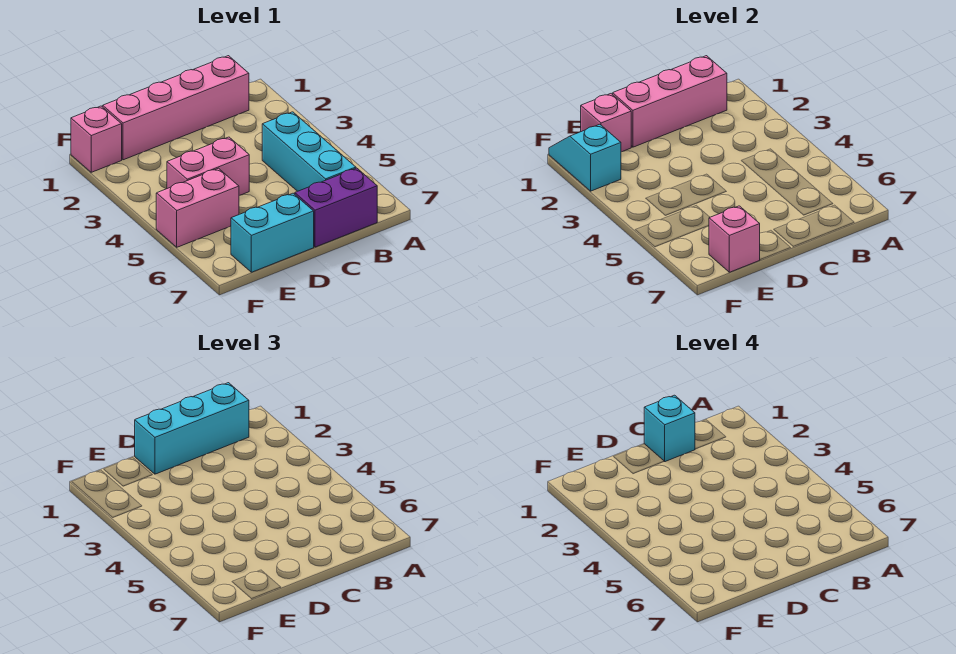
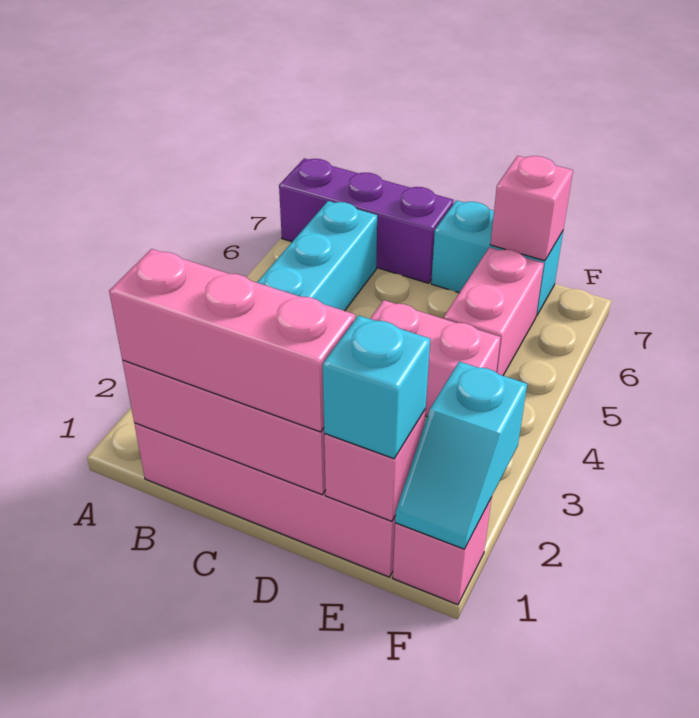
cyan brick B1:D1 level 3 -> pink brick B1:D1 level 3
purple brick B7:C7 level 1 -> purple brick A7:C7 level 1
cyan brick C1 level 4 -> cyan brick E1 level 3
pink brick E5:F5 level 1 -> pink brick E5:E6 level 1

